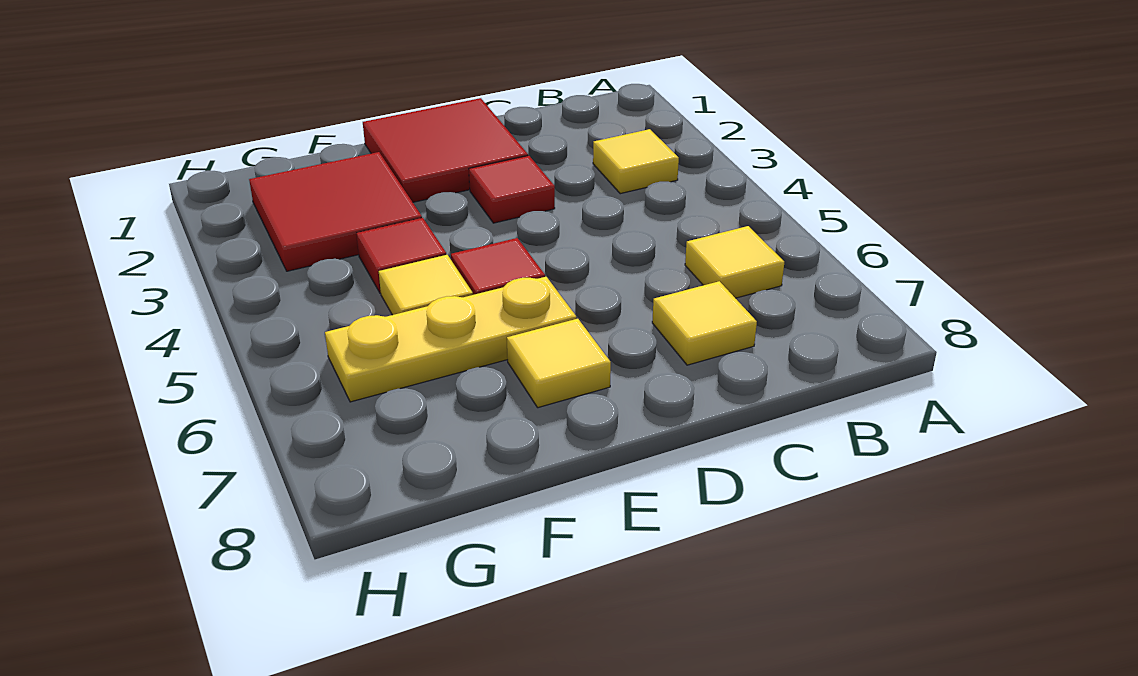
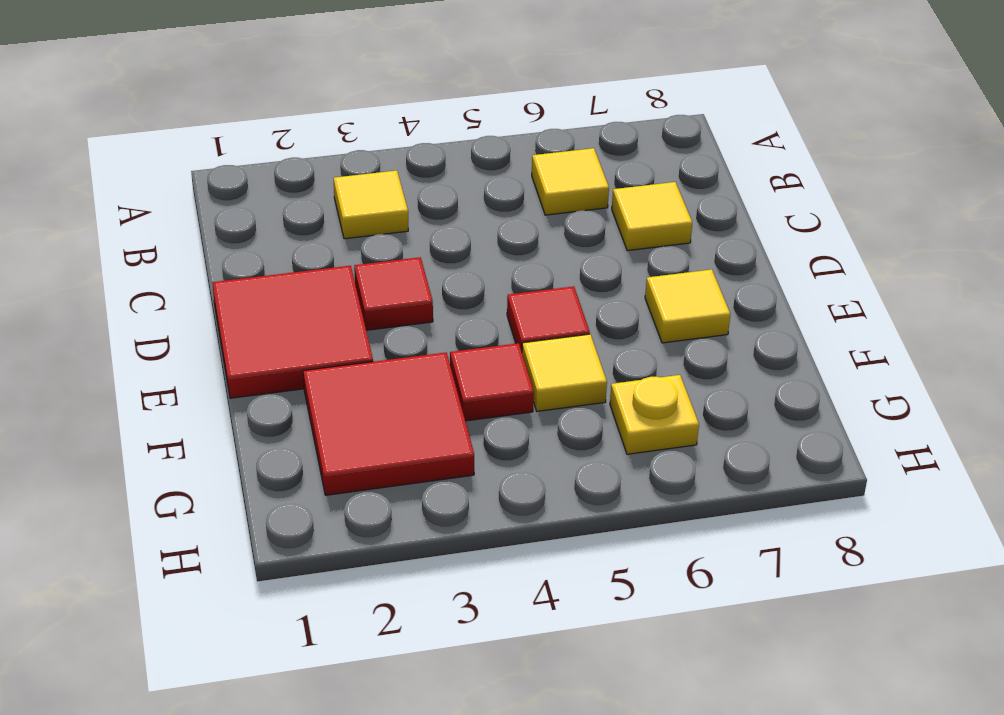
yellow plate E6:G6 level 1 -> yellow plate G6 level 1

